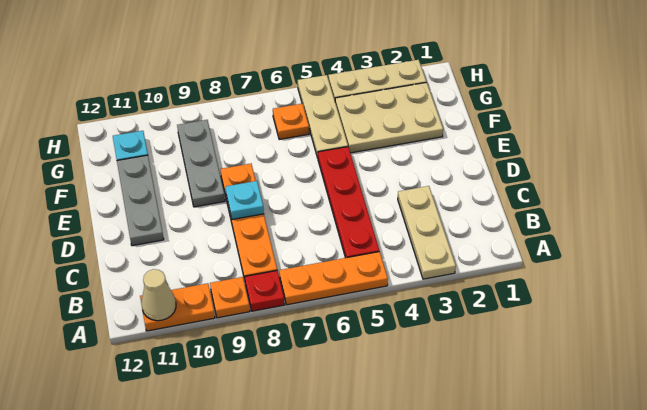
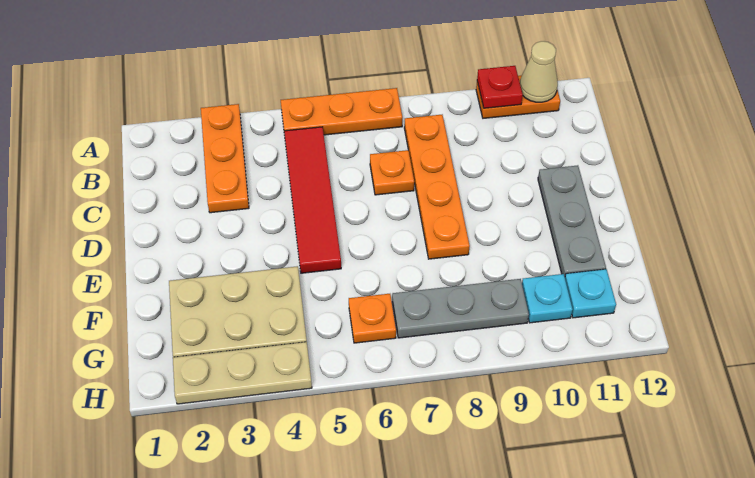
tan plate A3:C3 level 1 -> orange plate A3:C3 level 1
red plate A8 level 1 -> red plate A10 level 2
orange plate A9 level 1 -> orange plate C7 level 1
red plate B5:E5 level 1 -> red tile B5:E5 level 1
cyan plate D8 level 2 -> cyan plate G10 level 1
grey plate E9:G9 level 1 -> grey plate G7:G9 level 1
tan plate F5:H5 level 1 -> none

